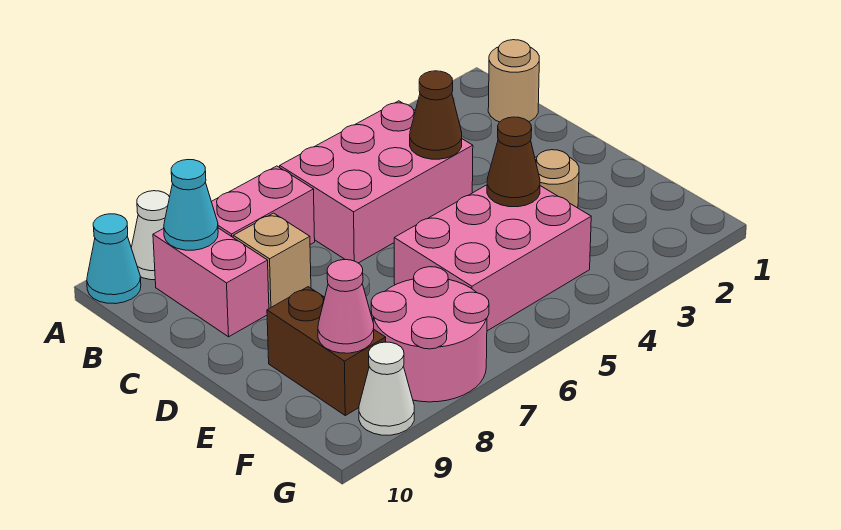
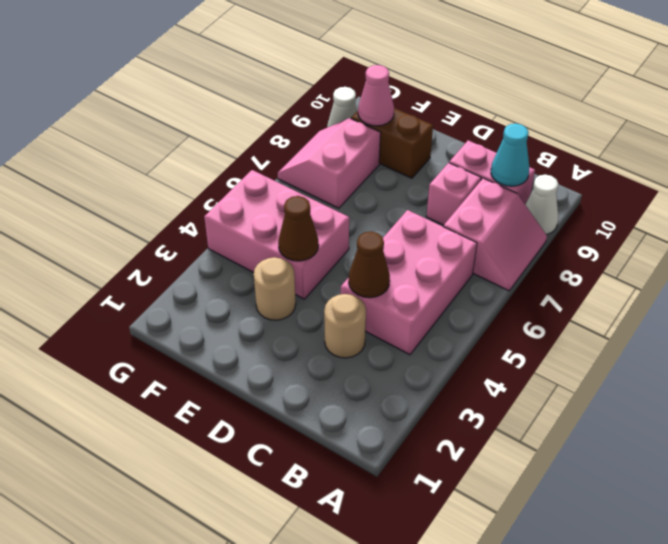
cyan cone A10 level 1 -> none
tan round brick B1 level 1 -> tan round brick C3 level 1
tan brick C8 level 1 -> pink brick C8 level 1
pink brick E4:F6 level 1 -> pink brick E4:G5 level 1
pink round brick F7:G8 level 1 -> pink slope F7:G8 level 1 top F

